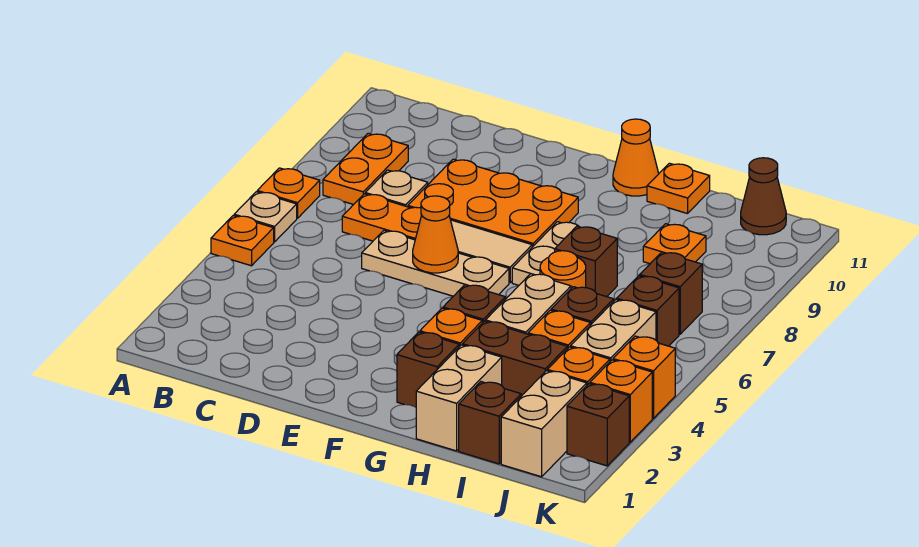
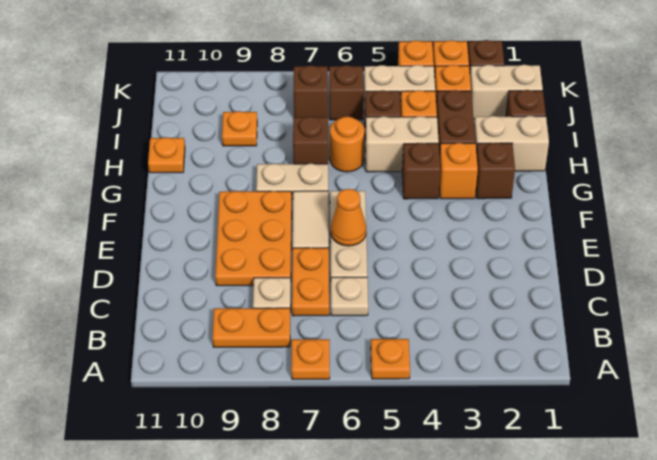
tan plate A6 level 1 -> tan plate C6 level 1
orange cone G11 level 1 -> none
brown cone J11 level 1 -> none

